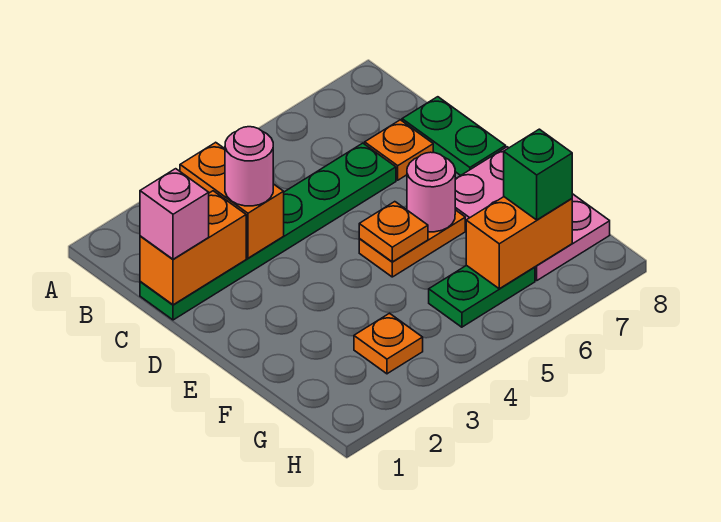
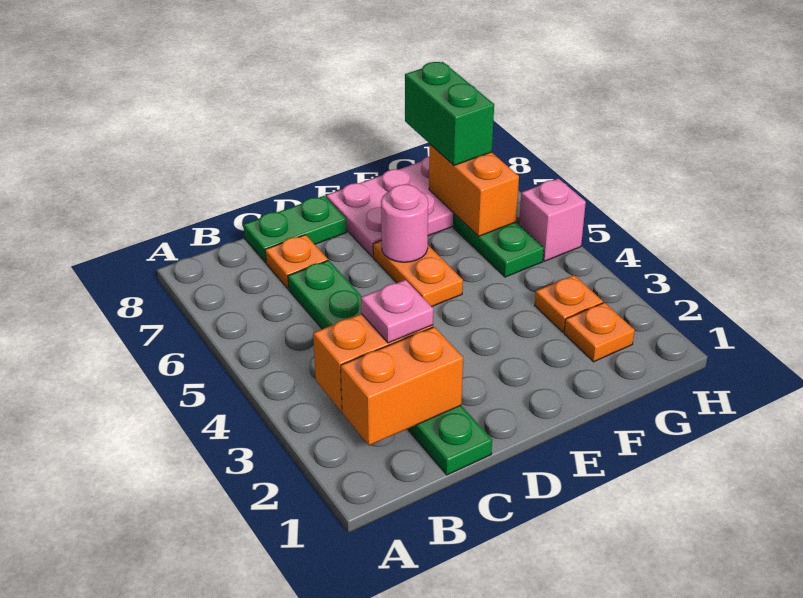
orange brick C1:C2 level 2 -> orange brick B2:C2 level 2
pink brick C1 level 3 -> pink brick H5 level 1
pink round brick C3 level 3 -> pink plate C3 level 3
orange plate E5 level 2 -> orange plate G2 level 1
green brick G7 level 3 -> green brick G7:G8 level 3

